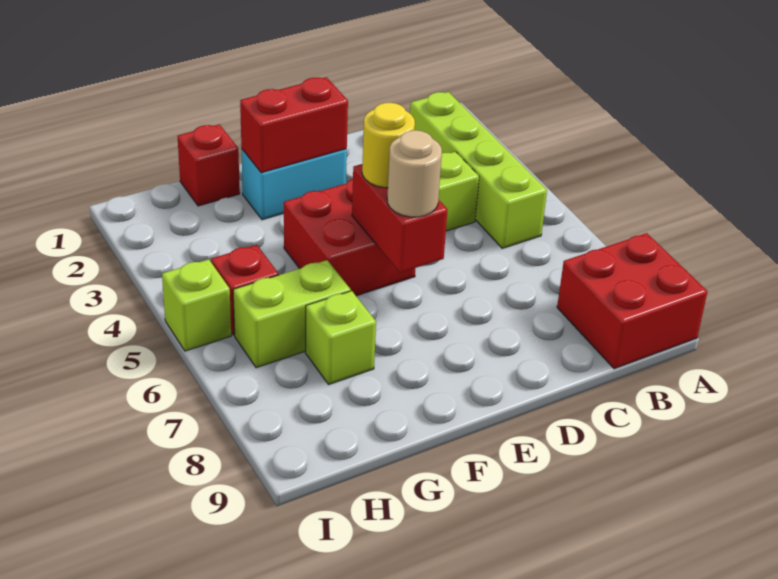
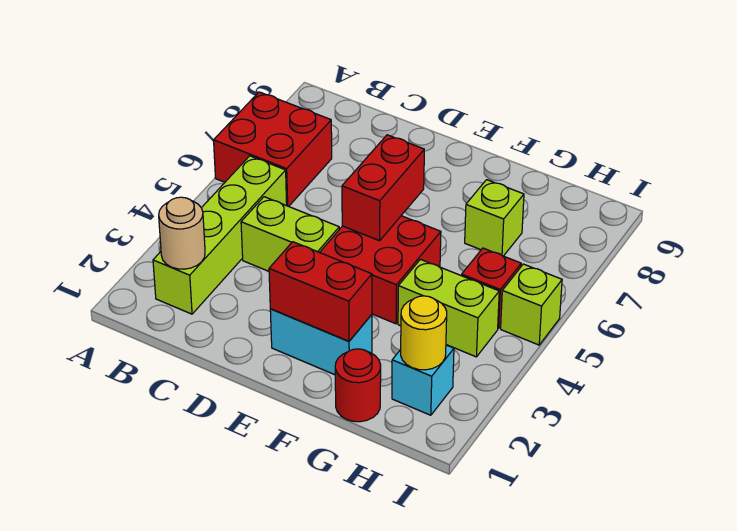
red brick A8:B9 level 1 -> red brick A6:B7 level 1
yellow round brick E5 level 3 -> yellow round brick H2 level 2
tan round brick E6 level 3 -> tan round brick B2 level 2
red brick G1 level 1 -> red round brick G1 level 1
lime brick G6:H6 level 1 -> lime brick G4:H4 level 1
none -> cyan brick H2 level 1

